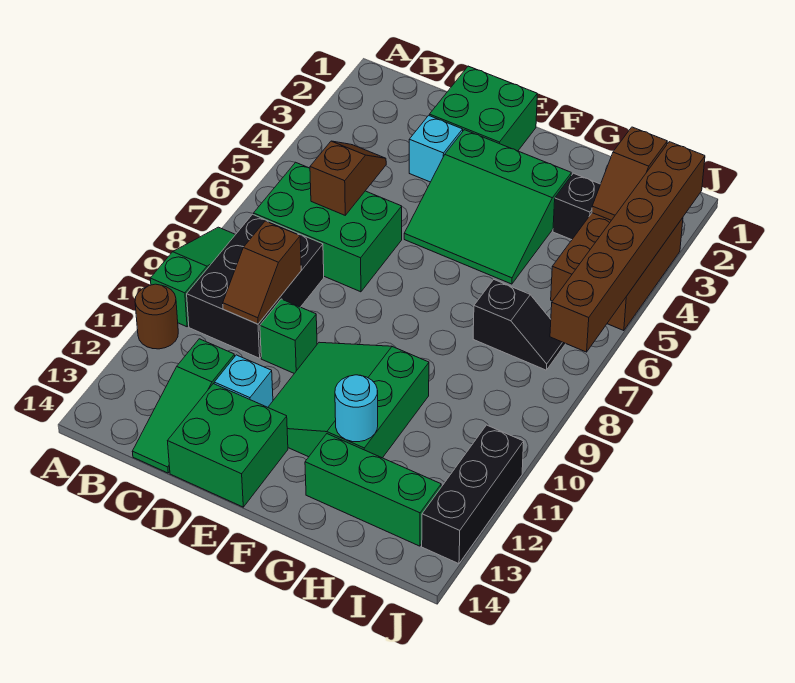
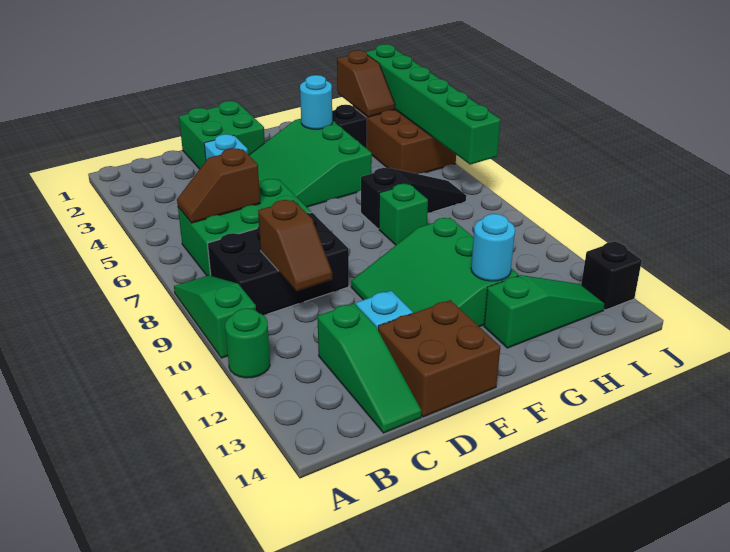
brown round brick A11 level 1 -> green round brick A11 level 1
black brick B8:C10 level 1 -> black brick B8:D9 level 1
brown slope C5:C6 level 2 top 6 -> brown slope B6:C6 level 2 top C
green brick D10 level 1 -> green brick G8 level 1
green brick D13:E14 level 1 -> brown brick D13:E14 level 1
green slope E3:G5 level 1 top 3 -> green slope E3:G5 level 1 top G
none -> cyan round brick G3 level 2
green brick G13:I13 level 1 -> green slope G13:I13 level 1 top G
black slope H7:I7 level 1 top H -> black slope G7:I7 level 1 top G
brown brick J2:J7 level 2 -> green brick J2:J7 level 2
black brick J11:J13 level 1 -> black brick J13 level 1

